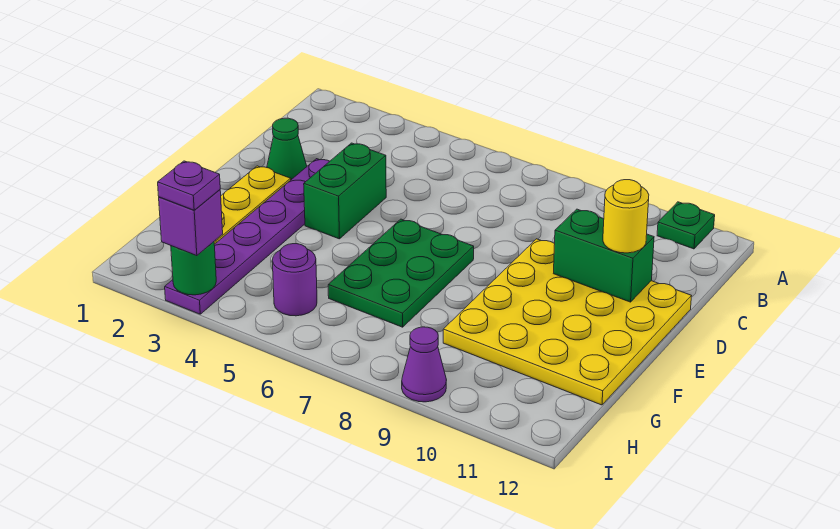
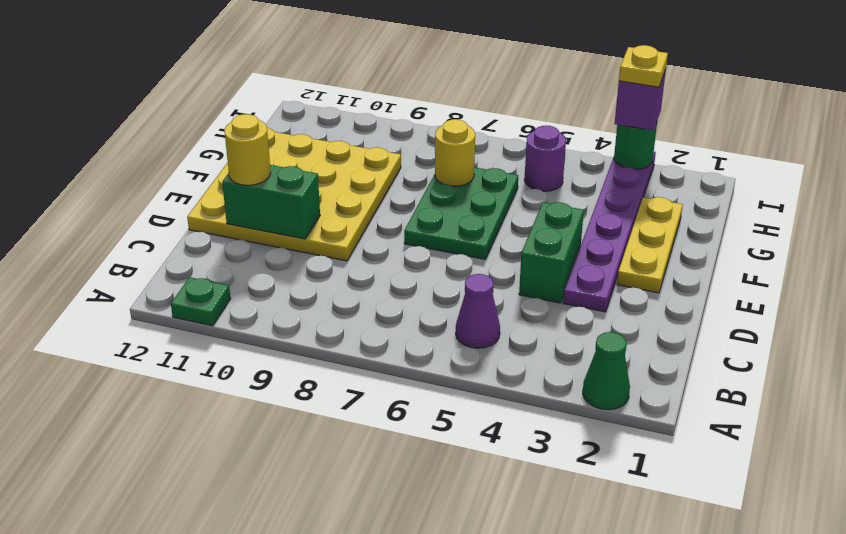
green cone D2 level 1 -> green cone A2 level 1
none -> yellow round brick G7 level 2
purple plate I3 level 4 -> yellow plate I3 level 4
purple cone I9 level 1 -> purple cone B5 level 1

